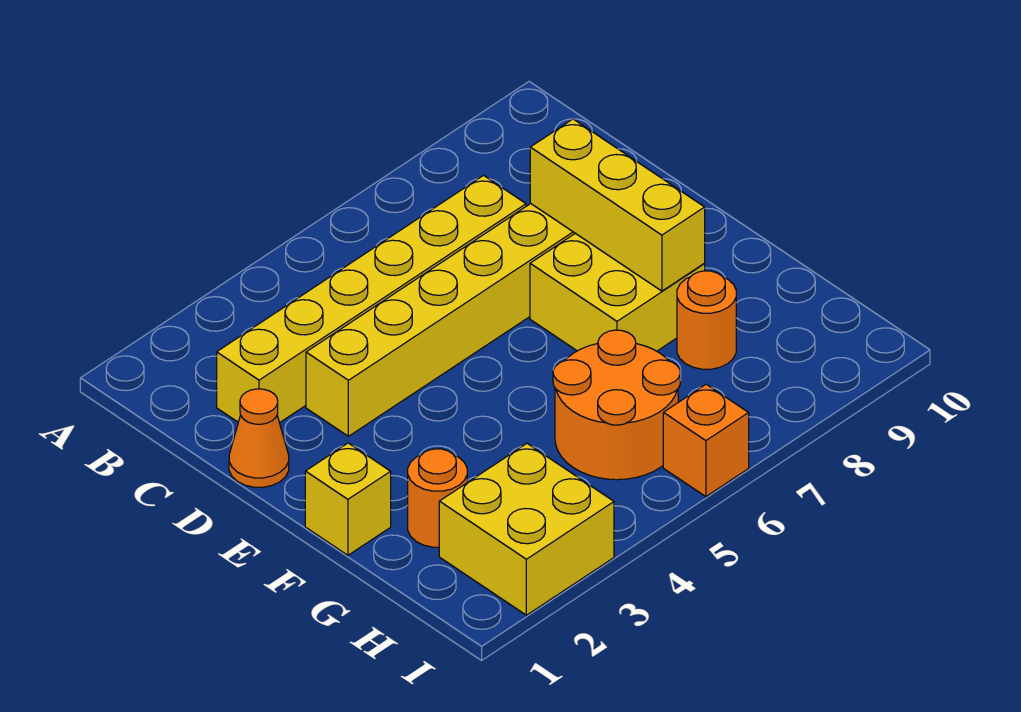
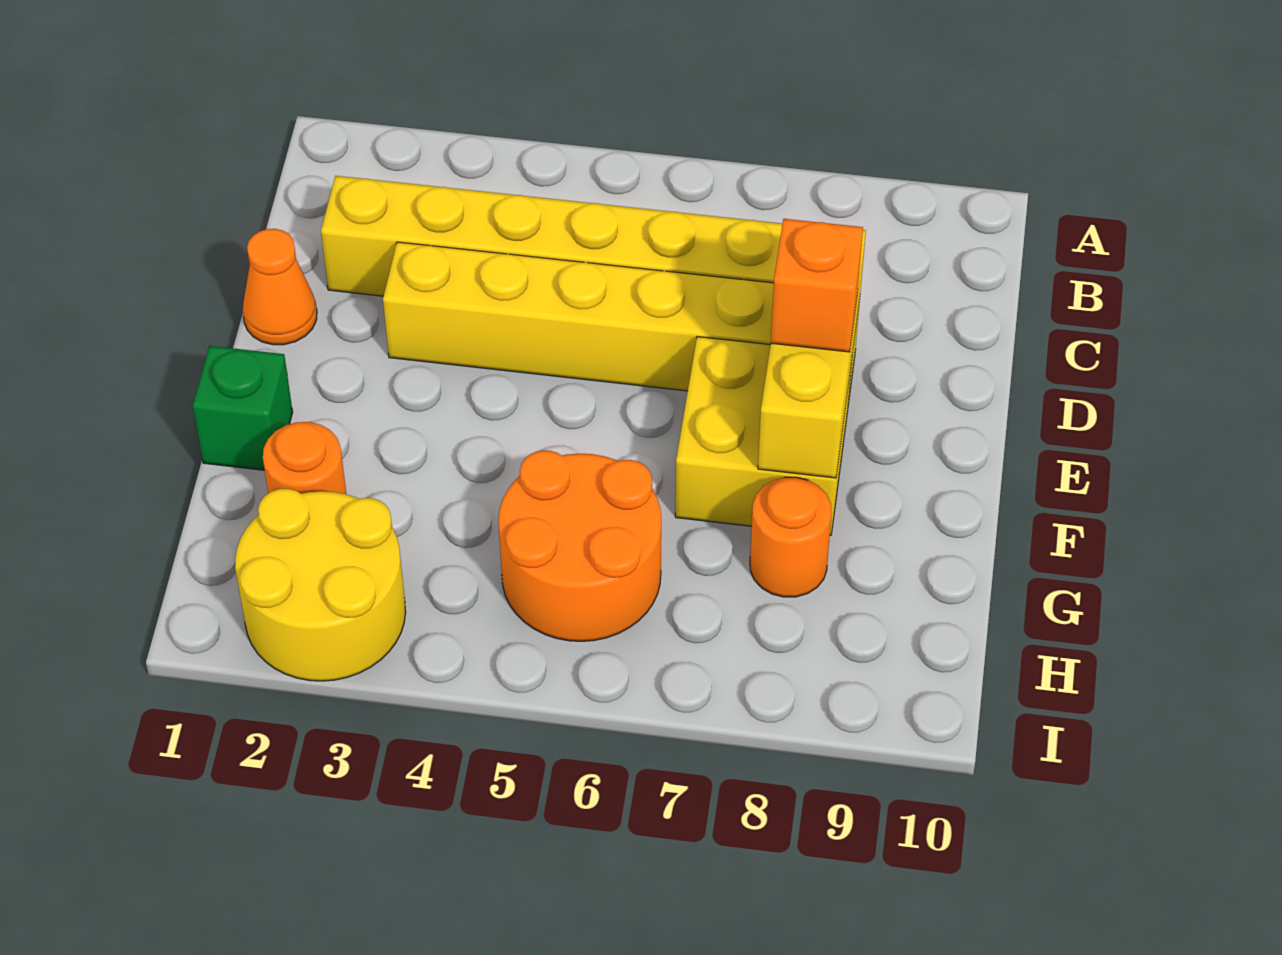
yellow brick F1 level 1 -> green brick F1 level 1
yellow brick H2:I3 level 1 -> yellow round brick H2:I3 level 1
orange brick I6 level 1 -> orange brick E8 level 3

